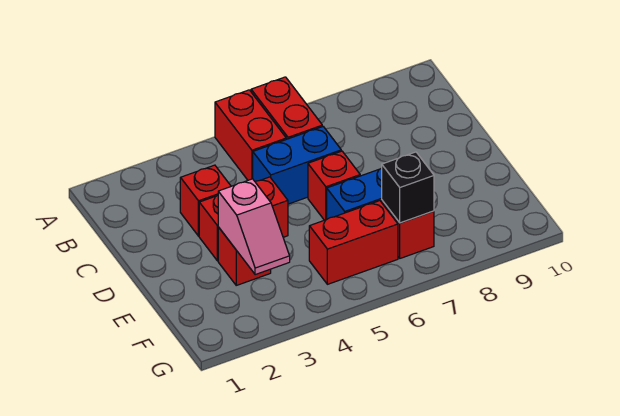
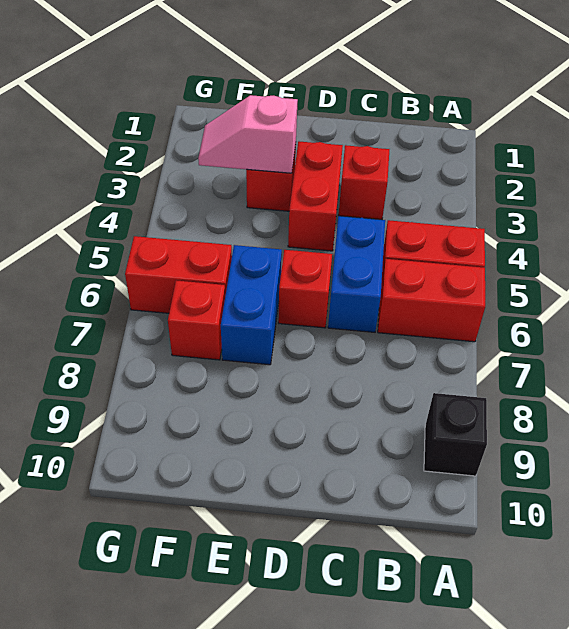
red brick F5:F6 level 1 -> red brick F6:G6 level 1
black brick F7 level 2 -> black brick A9 level 1

